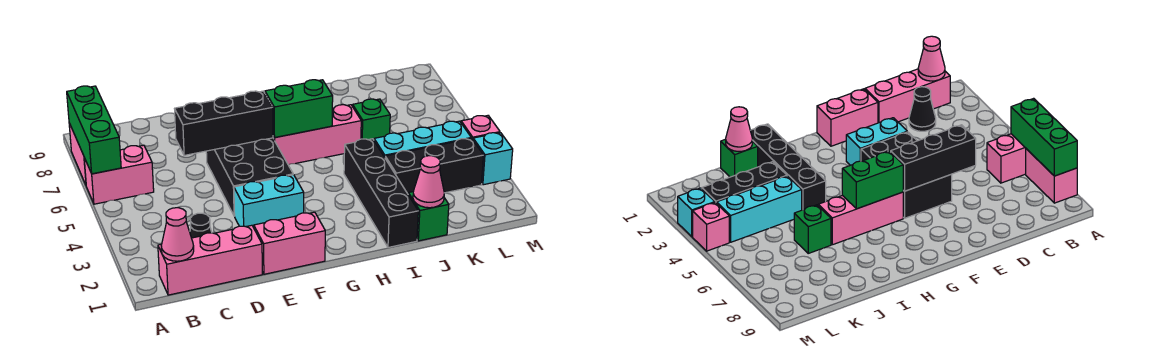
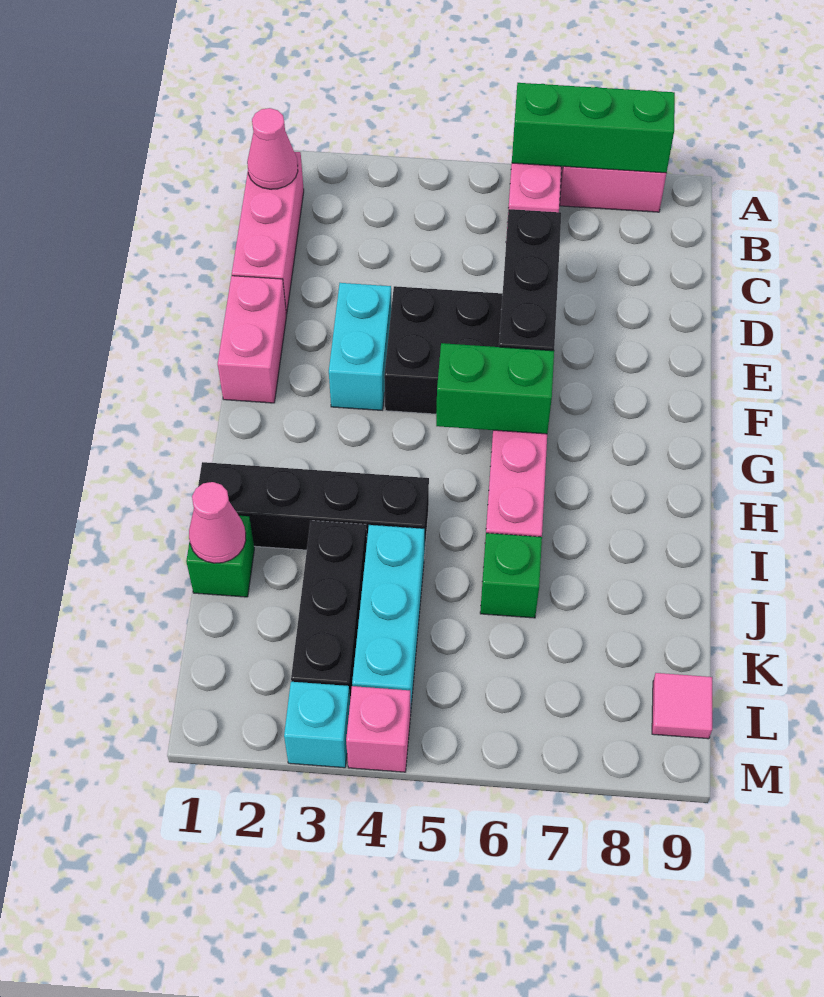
black cone C2 level 1 -> none
green brick G6:H6 level 2 -> green brick G5:G6 level 2
none -> pink tile L9 level 1

